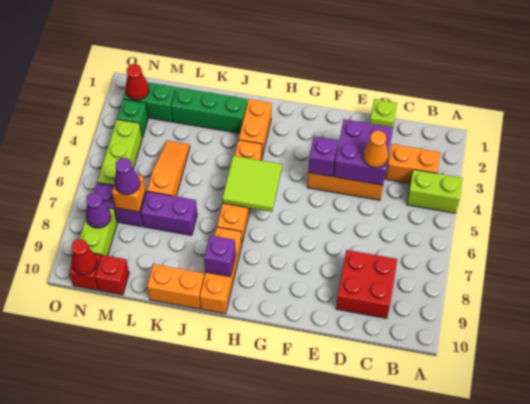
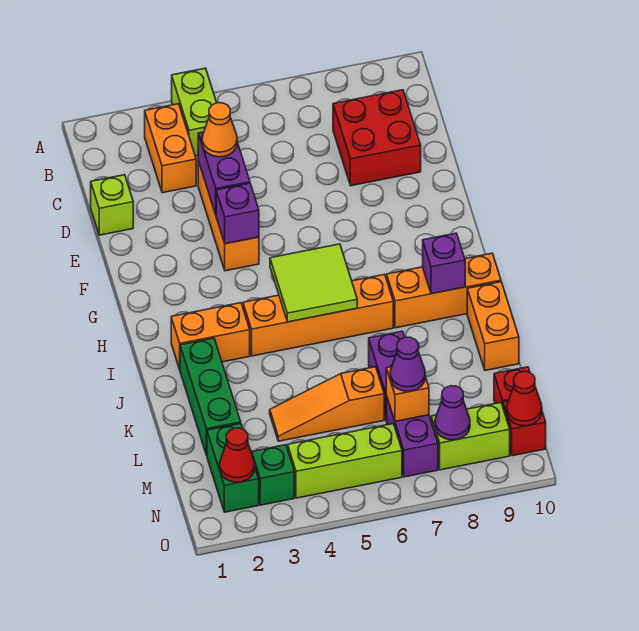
purple brick D3:E4 level 2 -> purple brick D4:E4 level 2

